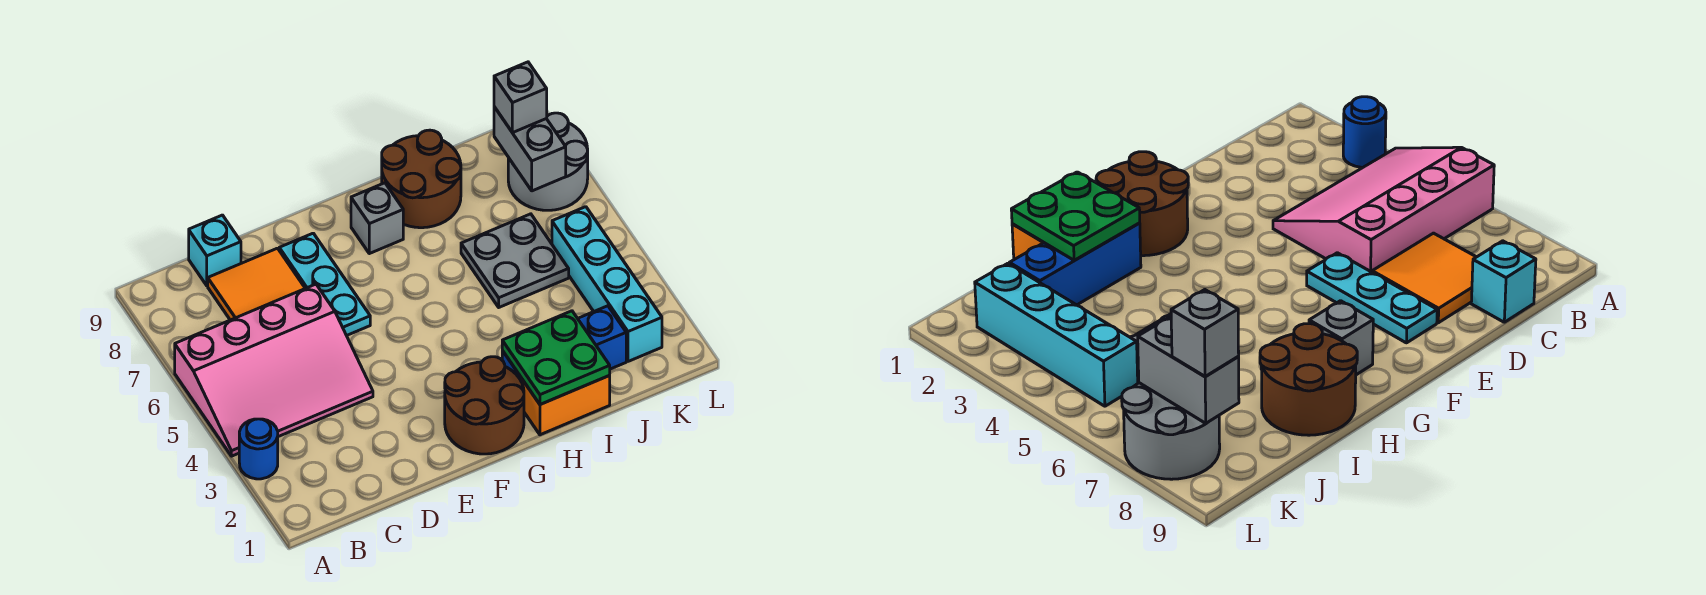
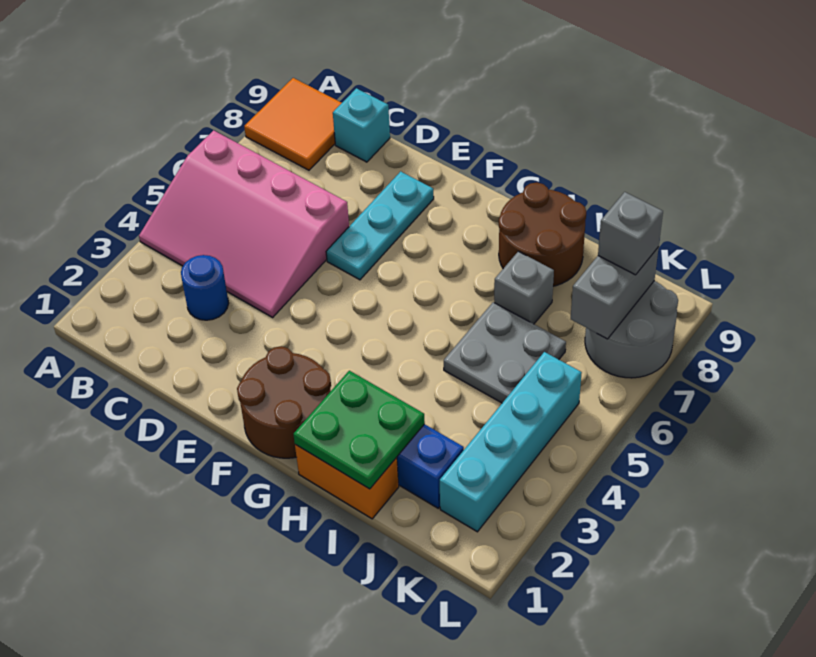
blue round brick A3 level 1 -> blue round brick C3 level 1
orange tile C7:D8 level 1 -> orange tile A8:B9 level 1
grey brick G8 level 1 -> grey brick I7 level 1

